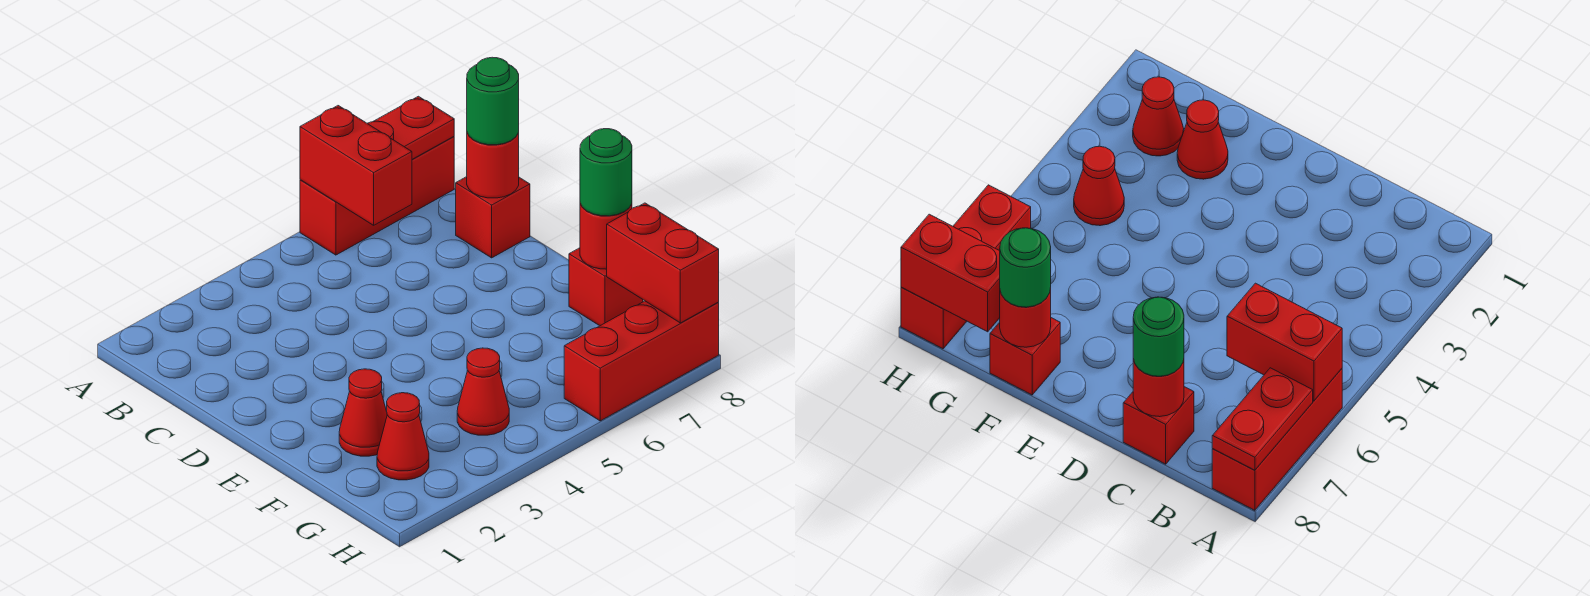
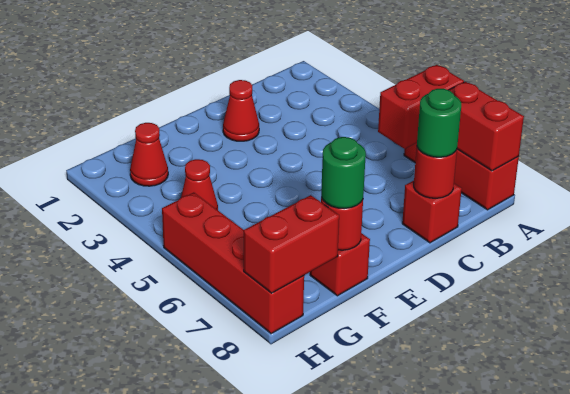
red plate A7:A8 level 2 -> red brick A7:A8 level 2
red cone F2 level 1 -> red cone D2 level 1
red brick H6:H8 level 1 -> red brick H5:H8 level 1

